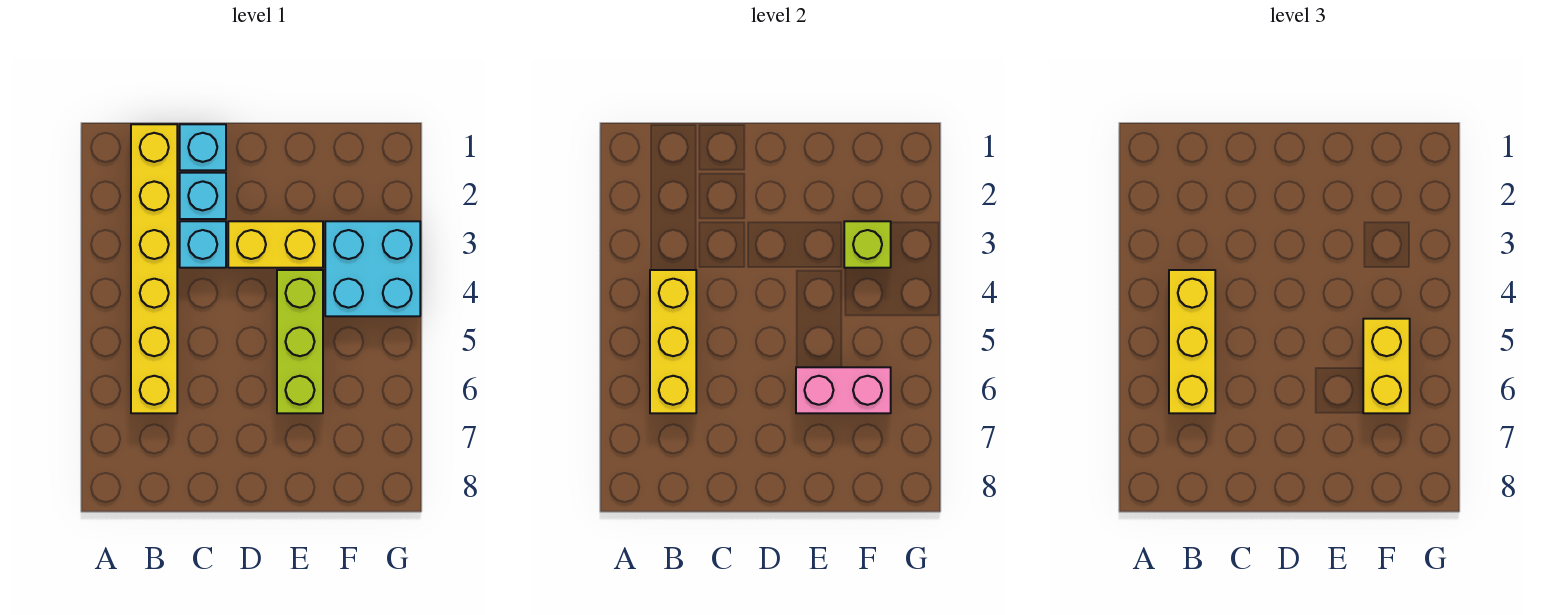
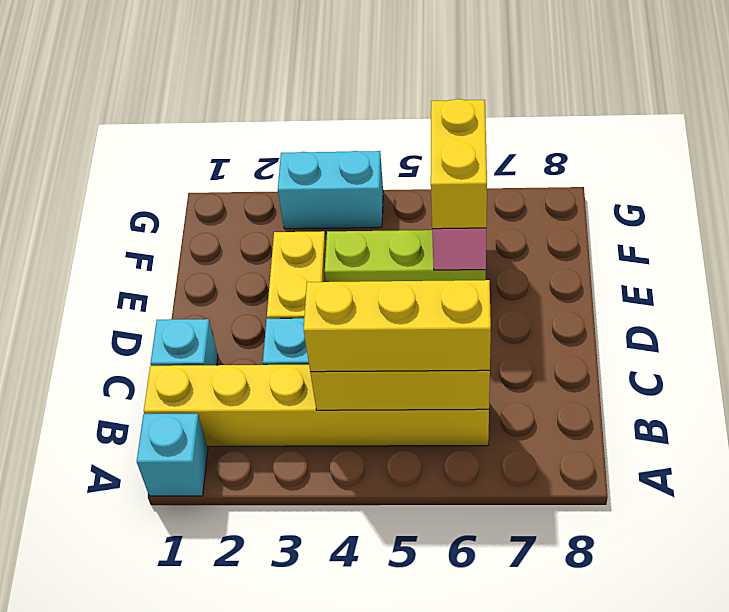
cyan brick C2 level 1 -> cyan brick A1 level 1
cyan brick F3:G4 level 1 -> cyan brick G3:G4 level 1
lime brick F3 level 2 -> none
yellow brick F5:F6 level 3 -> yellow brick E6:F6 level 3

